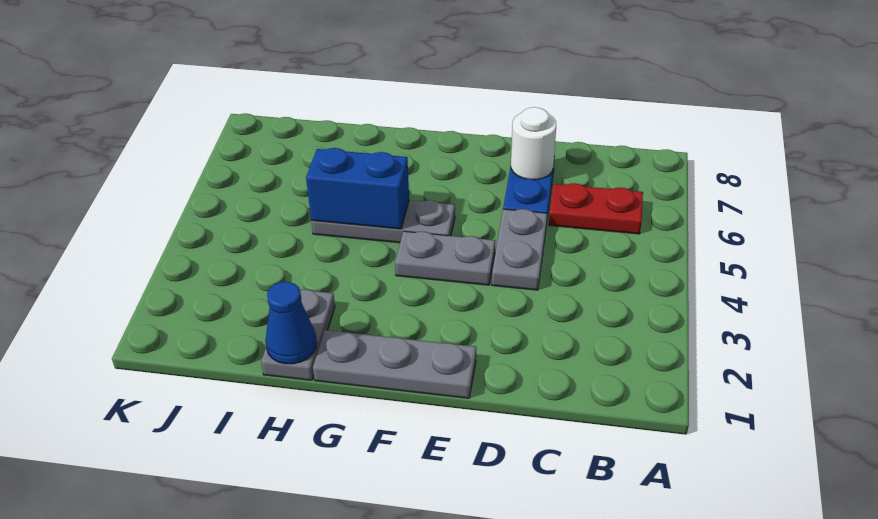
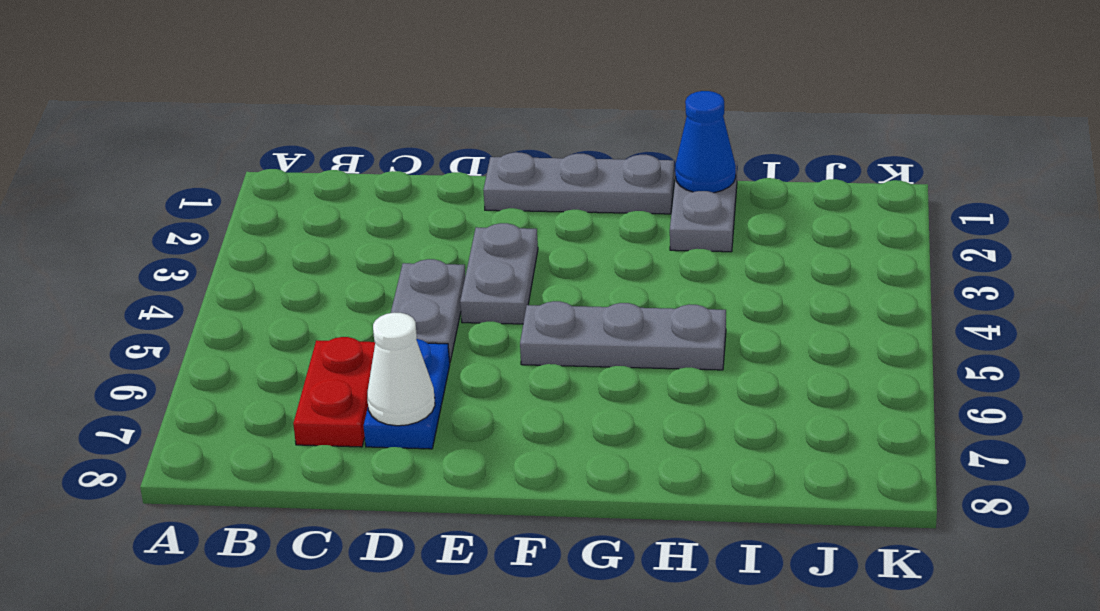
red plate B6:C6 level 1 -> red plate C6:C7 level 1
white round brick D7 level 2 -> white cone D7 level 2
grey plate E4:F4 level 1 -> grey plate E3:E4 level 1
blue brick G5:H5 level 2 -> none

